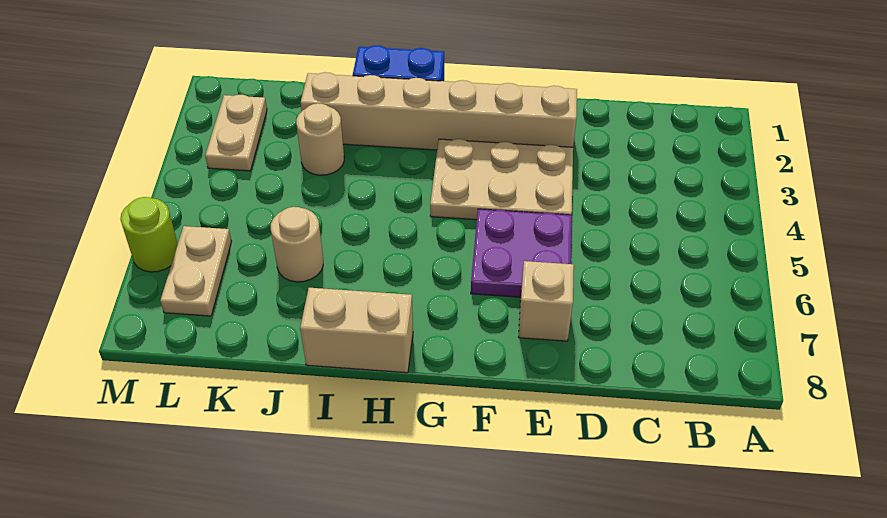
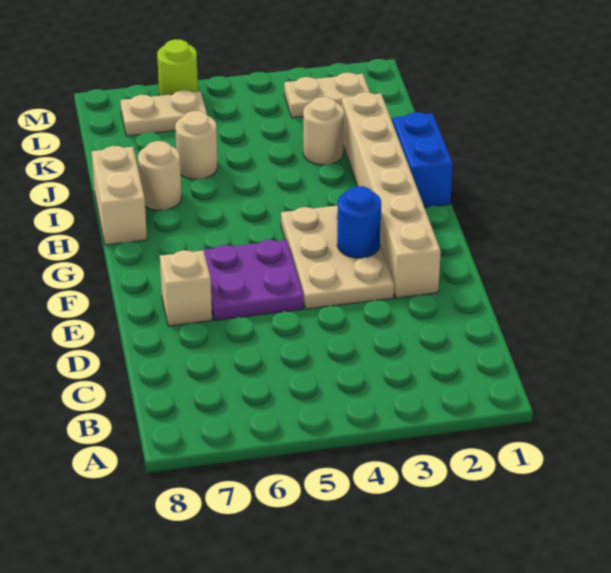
none -> blue round brick F3 level 2
none -> tan round brick I7 level 1

